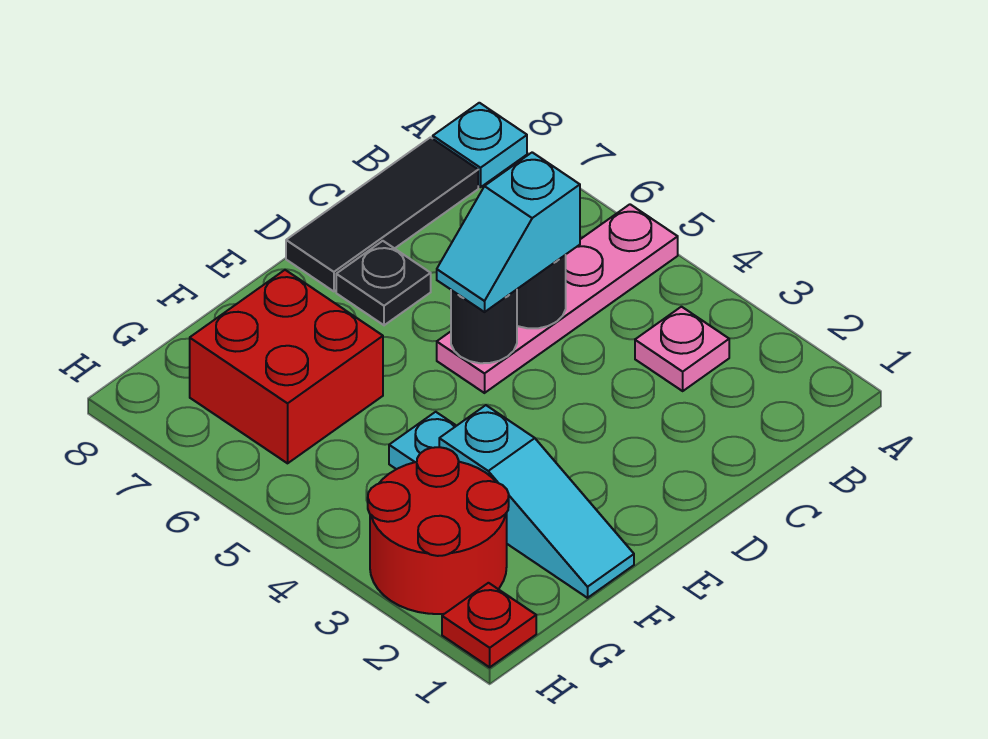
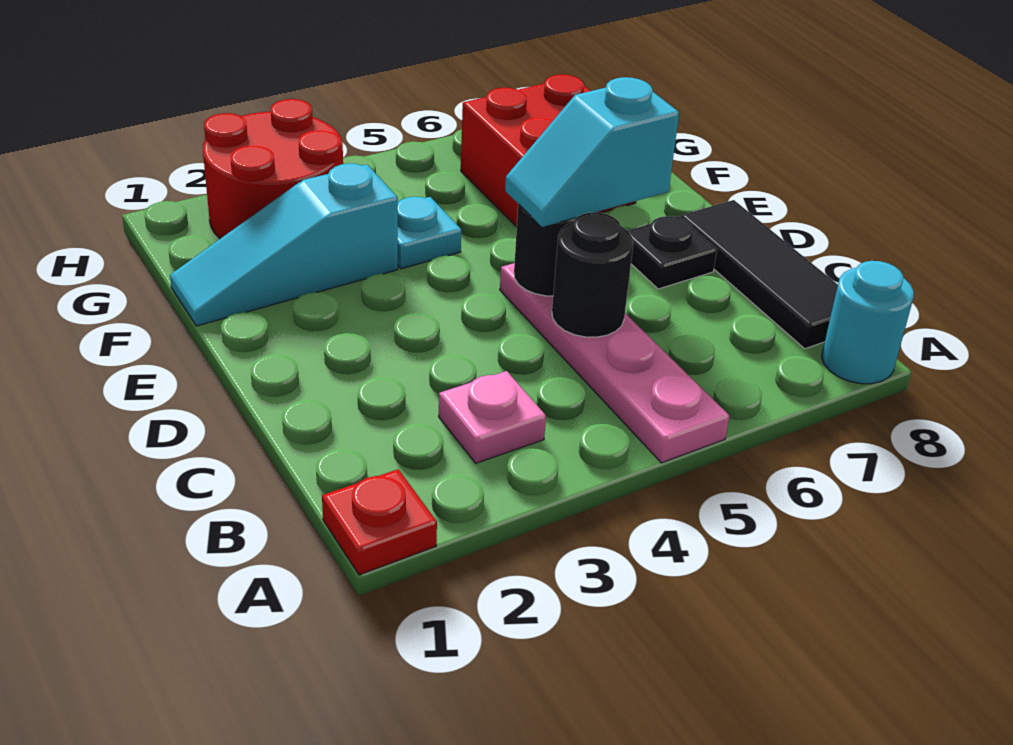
cyan plate A8 level 1 -> cyan round brick A8 level 1
cyan slope C5:D5 level 3 top C -> cyan slope D5:D6 level 3 top 6
red plate H1 level 1 -> red plate A1 level 1

